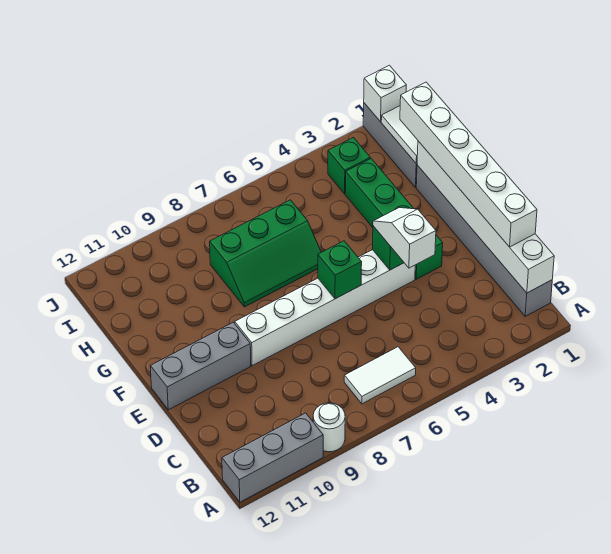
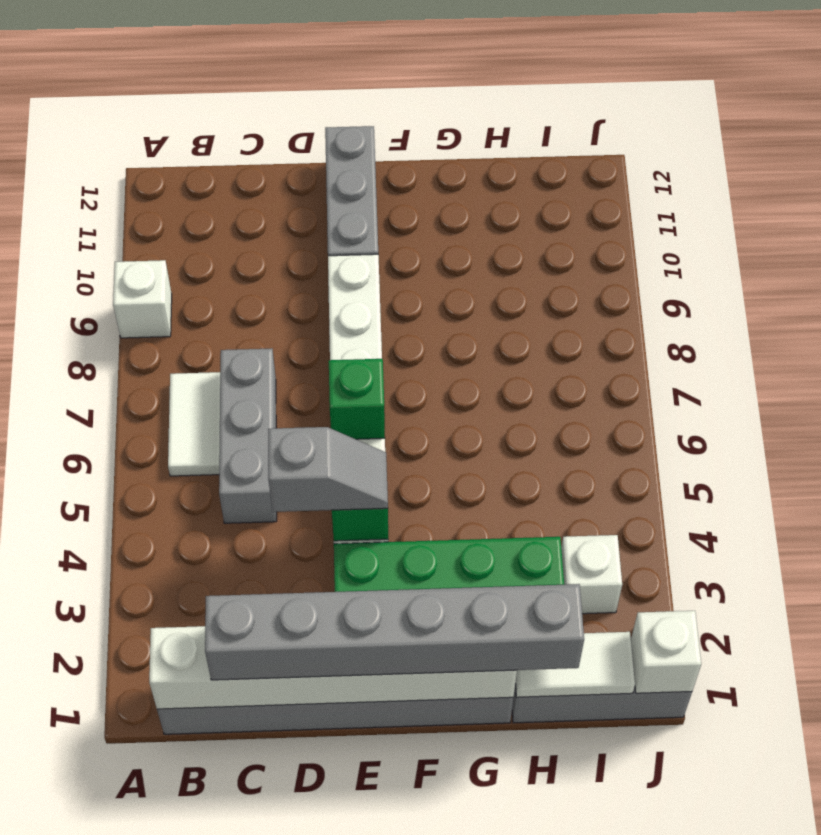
white round brick A9 level 1 -> white brick A9 level 1
grey brick A10:A12 level 1 -> grey brick C5:C7 level 1
white brick C1:H1 level 3 -> grey brick C1:H1 level 3
white slope D4:E4 level 3 top D -> grey slope D4:E4 level 3 top D
green slope G6:H8 level 1 top H -> none
green brick I3 level 1 -> white brick I3 level 1

